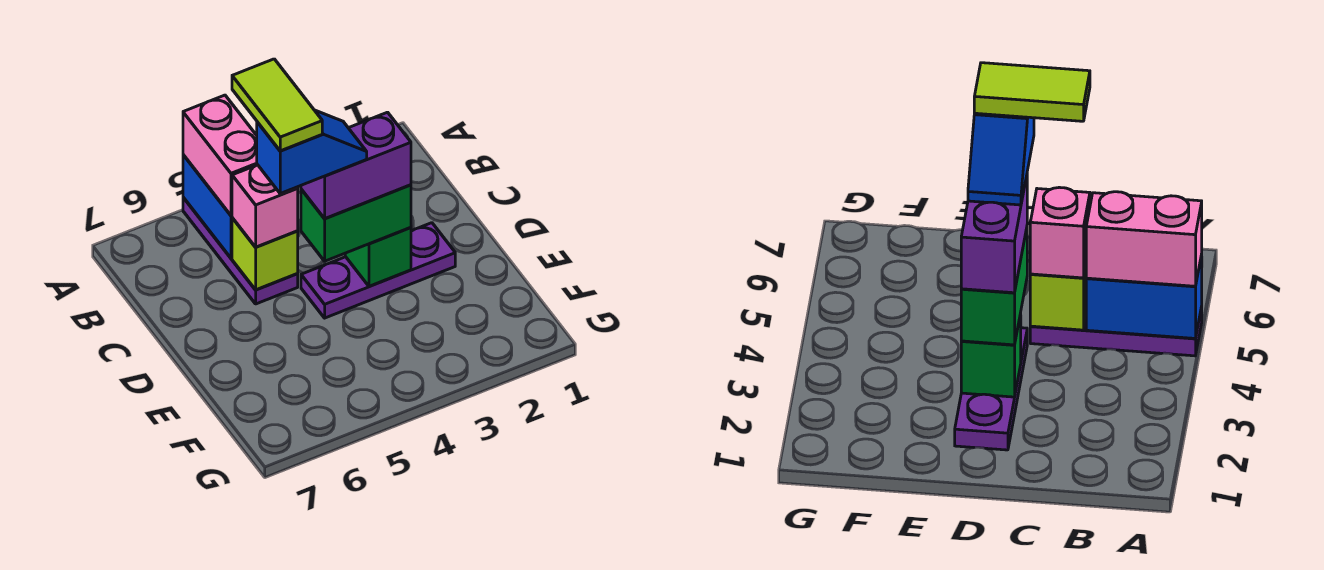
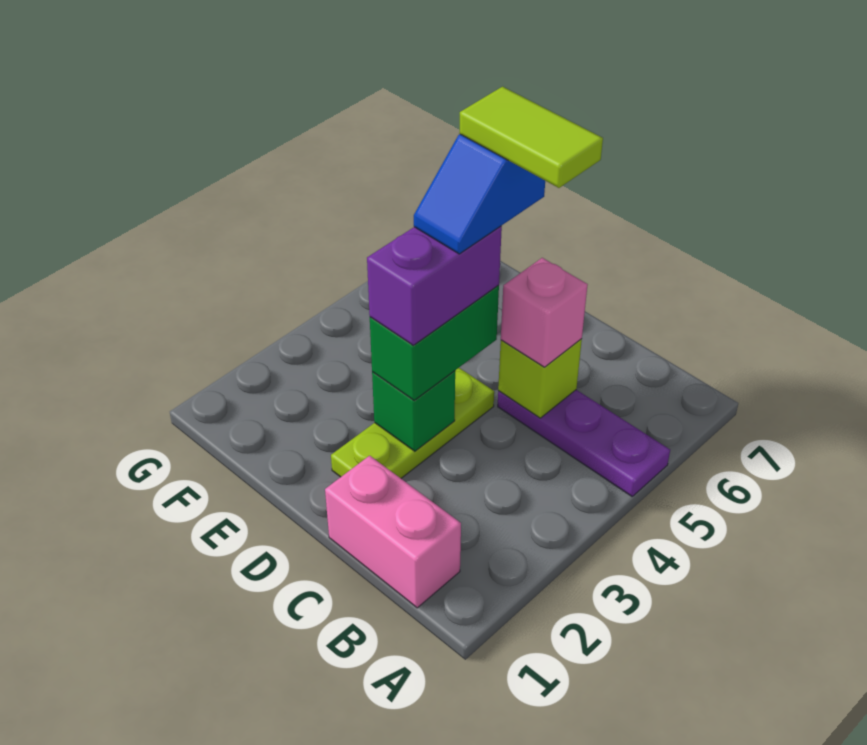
blue brick A5:B5 level 2 -> none
pink brick A5:B5 level 3 -> pink brick B1:C1 level 1
purple plate D2:D4 level 1 -> lime plate D2:D4 level 1

